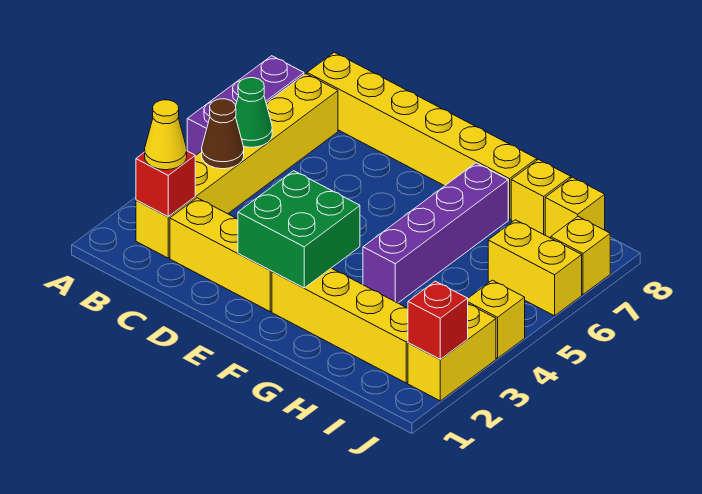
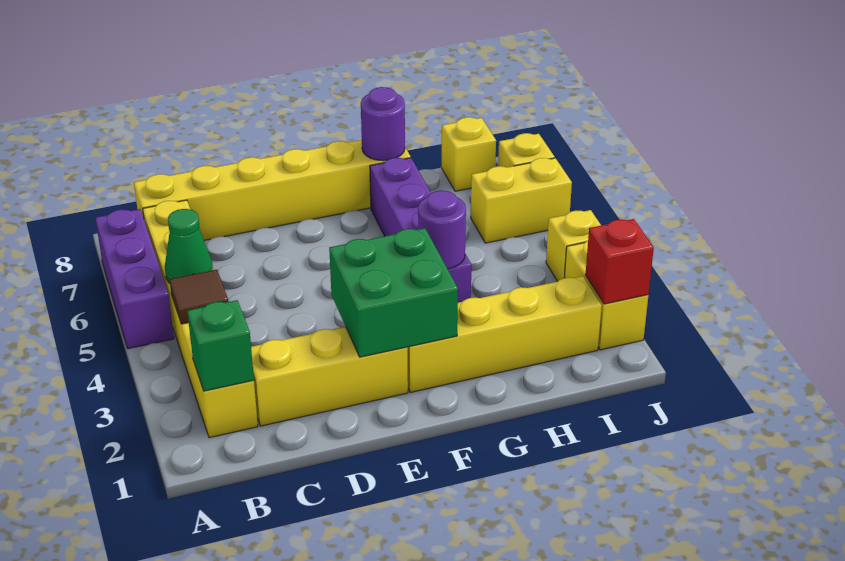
red brick B2 level 2 -> green brick B2 level 2
yellow cone B2 level 3 -> none
brown cone B4 level 2 -> brown tile B4 level 2
none -> purple round brick G4 level 2
none -> purple round brick G8 level 2
yellow brick H8 level 1 -> none

